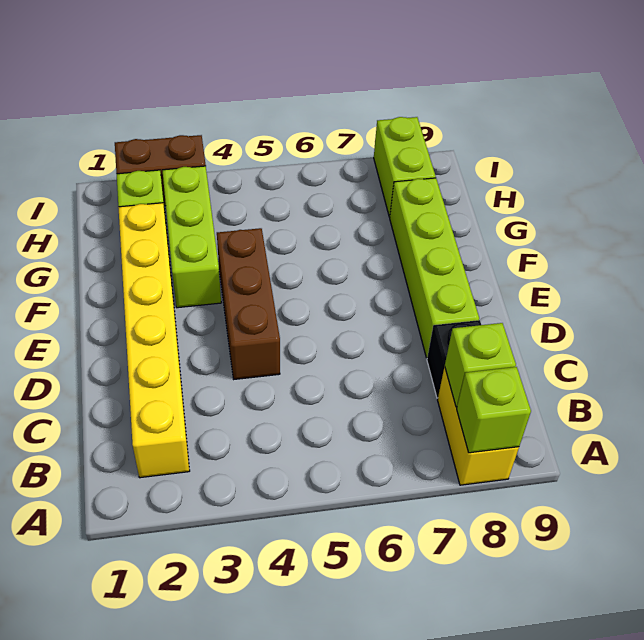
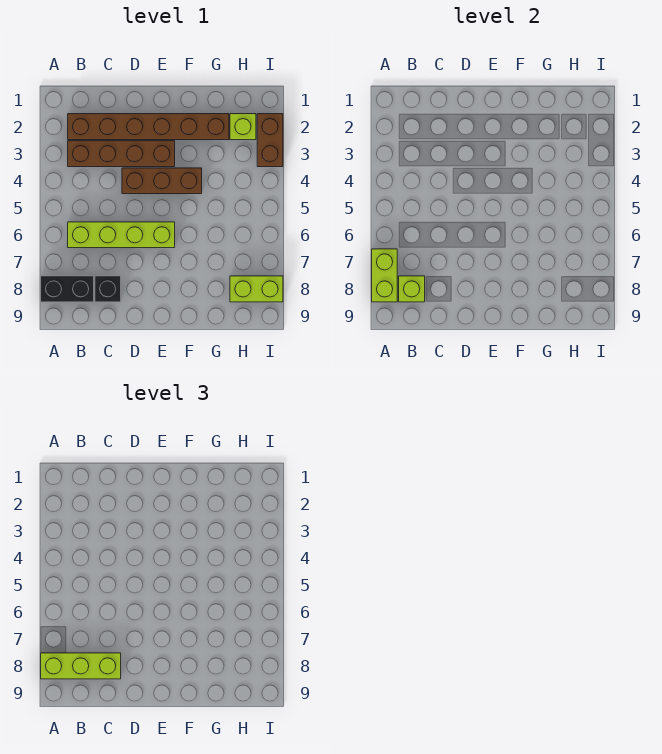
yellow brick A8:B8 level 1 -> black brick A8:B8 level 1
lime brick A8 level 2 -> lime brick A7:A8 level 2
yellow brick B2:G2 level 1 -> brown brick B2:G2 level 1
none -> brown brick B3:E3 level 1
lime brick D8:G8 level 1 -> lime brick B6:E6 level 1
lime brick F3:H3 level 1 -> lime brick A8:C8 level 3

